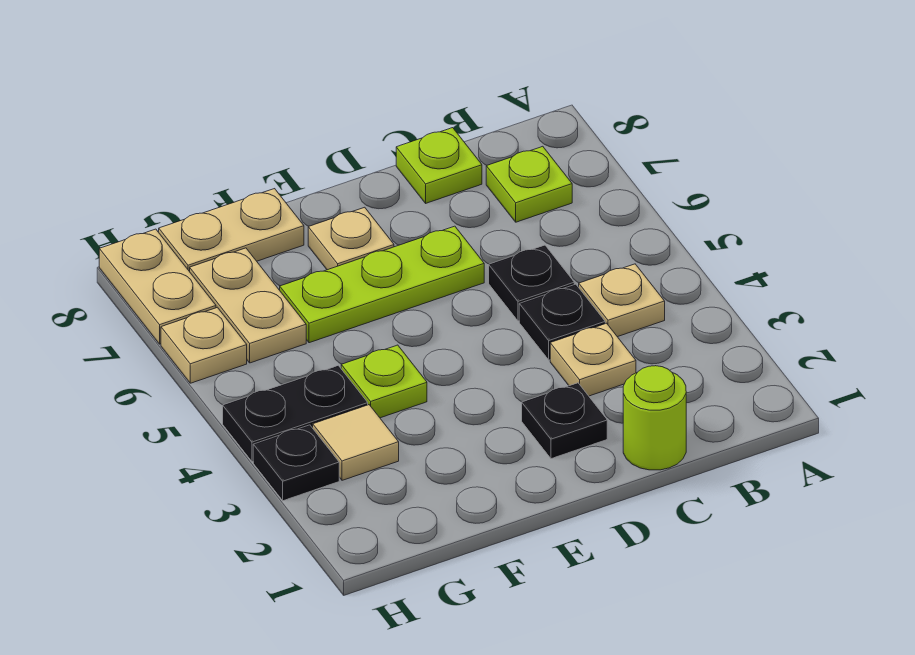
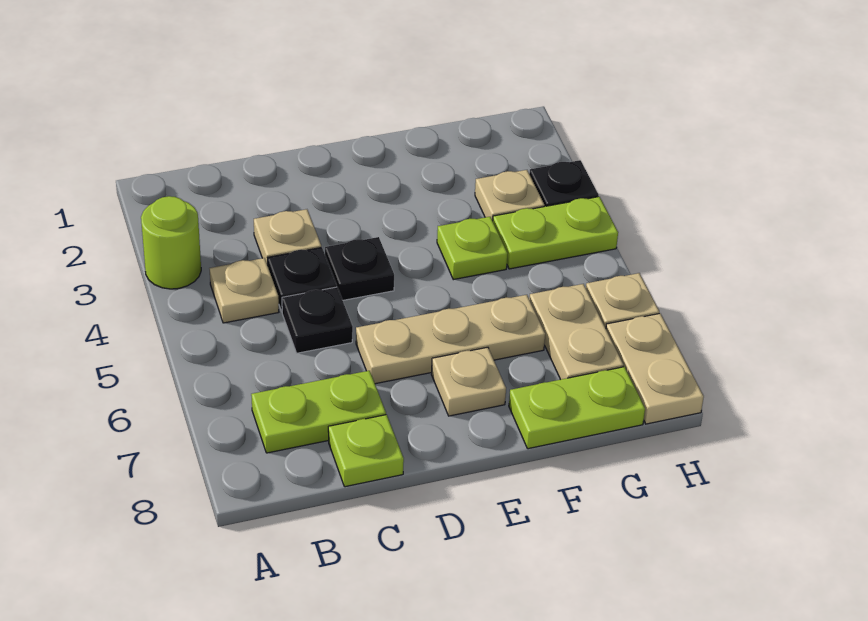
lime plate B7 level 1 -> lime plate B7:C7 level 1
lime round brick C1 level 1 -> lime round brick A3 level 1
black plate D2 level 1 -> black plate D4 level 1
lime plate D6:F6 level 1 -> tan plate D6:F6 level 1
tan plate F8:G8 level 1 -> lime plate F8:G8 level 1
tan tile G3 level 1 -> tan plate G3 level 1
black plate G4:H4 level 1 -> lime plate G4:H4 level 1

